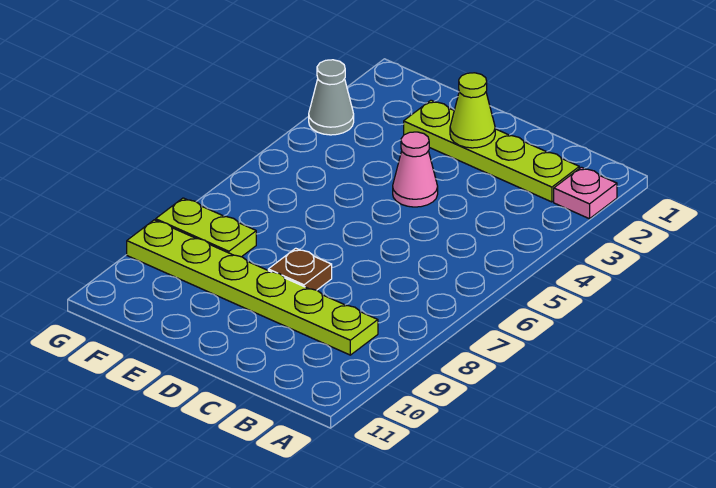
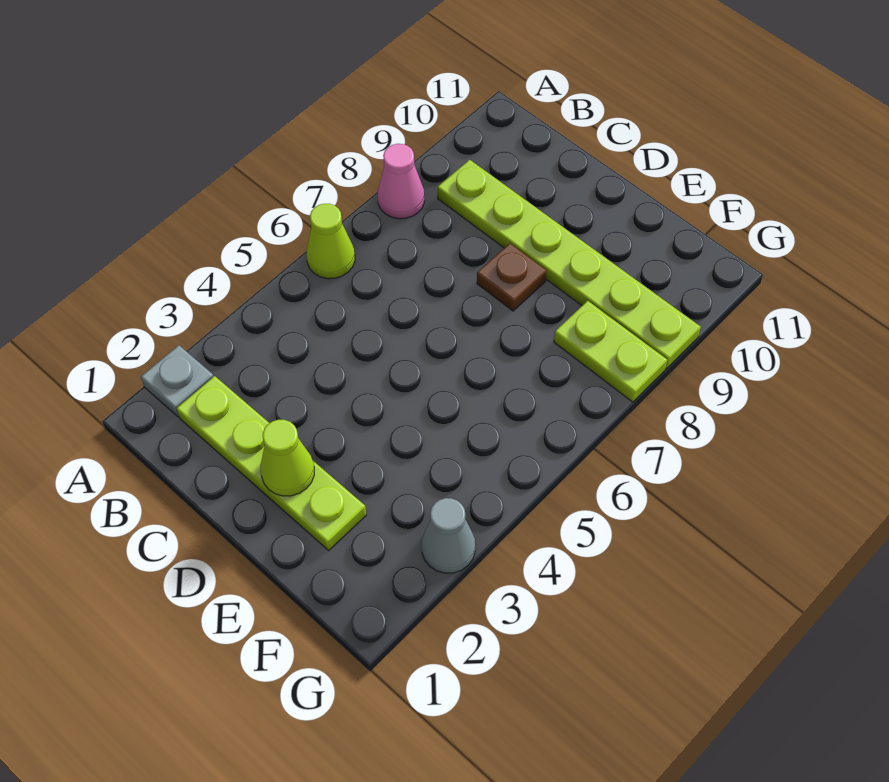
pink plate A2 level 1 -> grey plate A2 level 1
none -> lime cone A6 level 1
pink cone D4 level 1 -> pink cone A8 level 1

